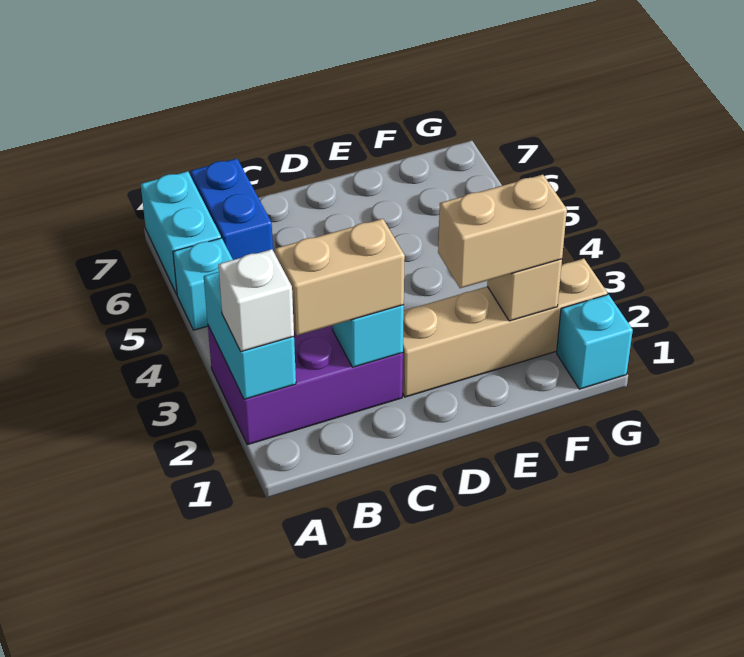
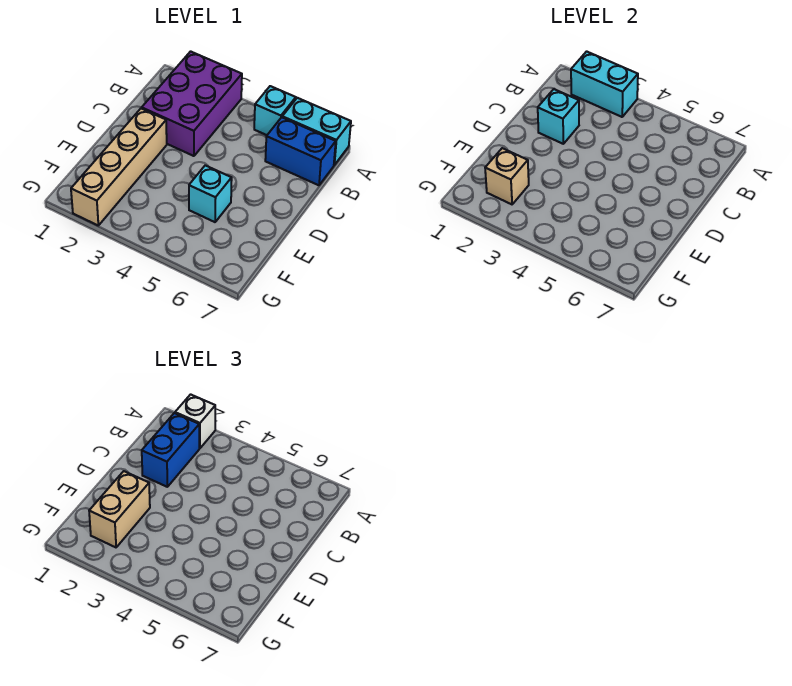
tan brick B2:C2 level 3 -> blue brick B2:C2 level 3
cyan brick G1 level 1 -> cyan brick E5 level 1

